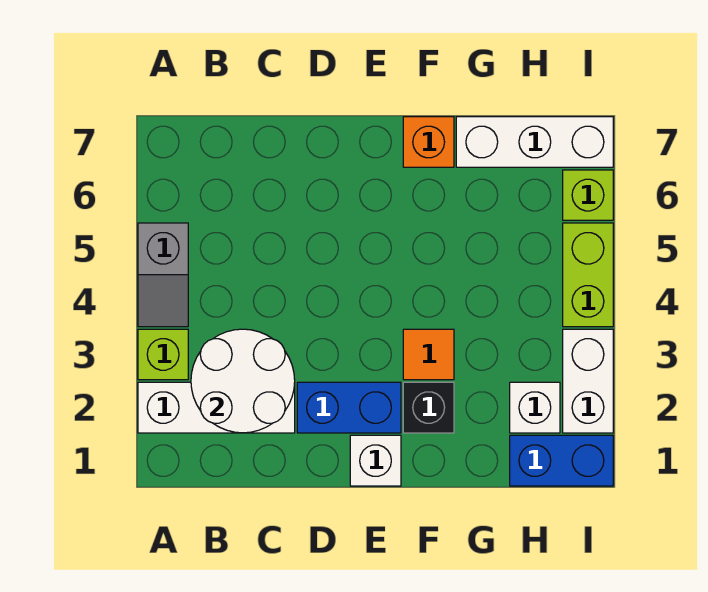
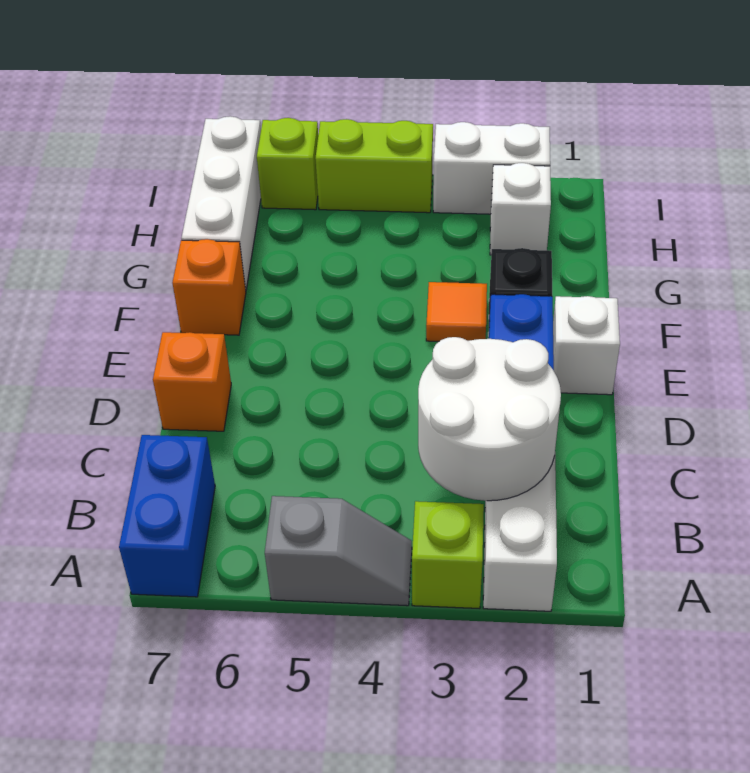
none -> orange brick D7 level 1
blue brick H1:I1 level 1 -> blue brick A7:B7 level 1

